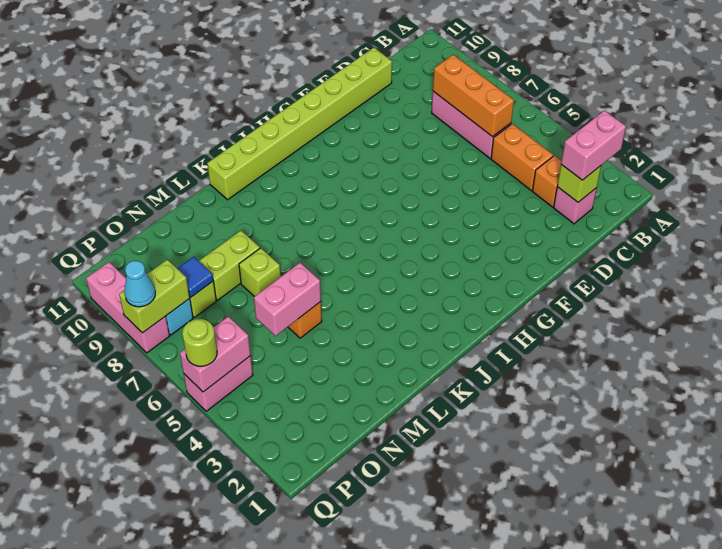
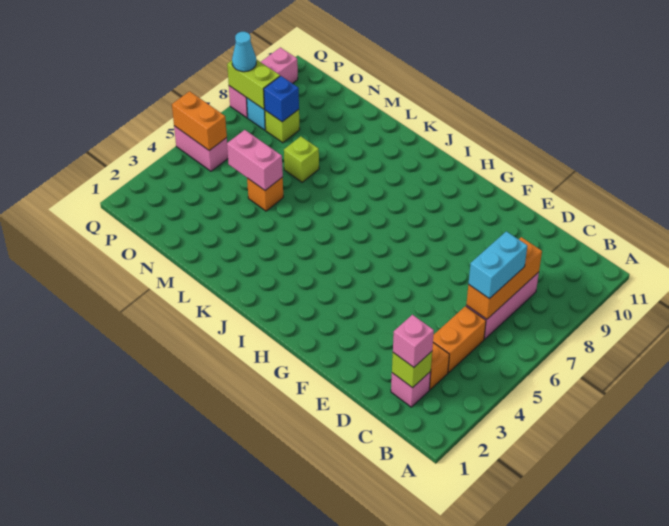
pink brick B2:C2 level 3 -> pink brick C2 level 3
none -> cyan brick C6:C7 level 3
lime brick D11:K11 level 1 -> none
lime brick M8:N8 level 1 -> none
blue tile O8 level 2 -> blue brick O8 level 2
pink brick P5:Q5 level 2 -> orange brick P5:Q5 level 2
lime round brick Q5 level 3 -> none

